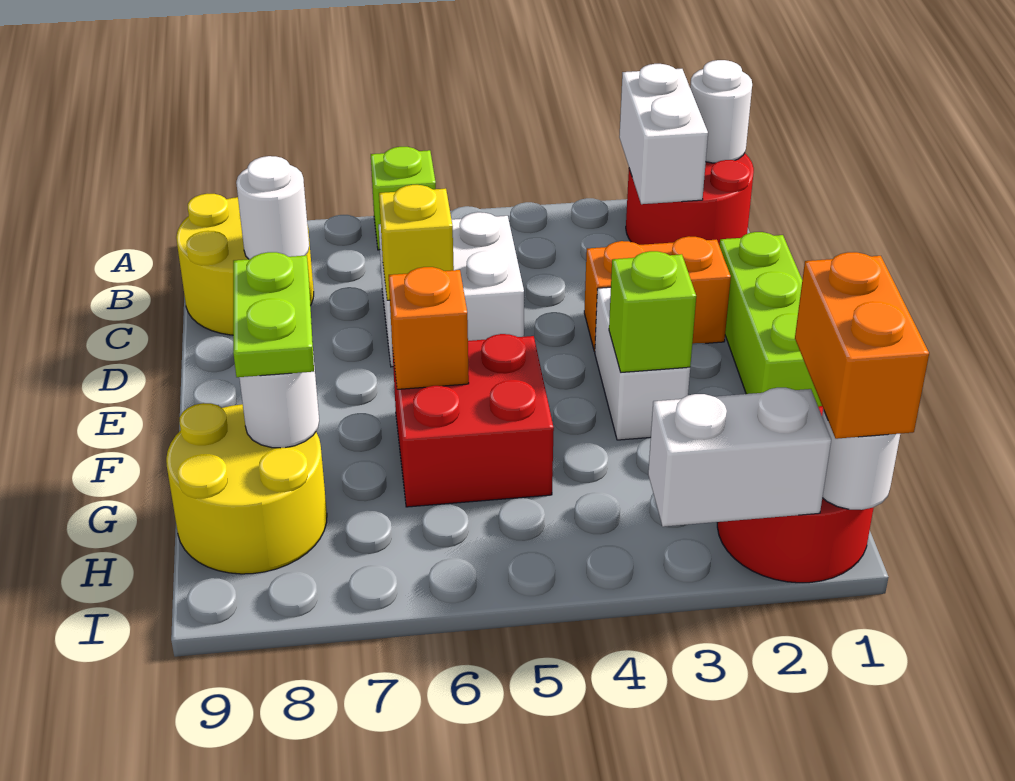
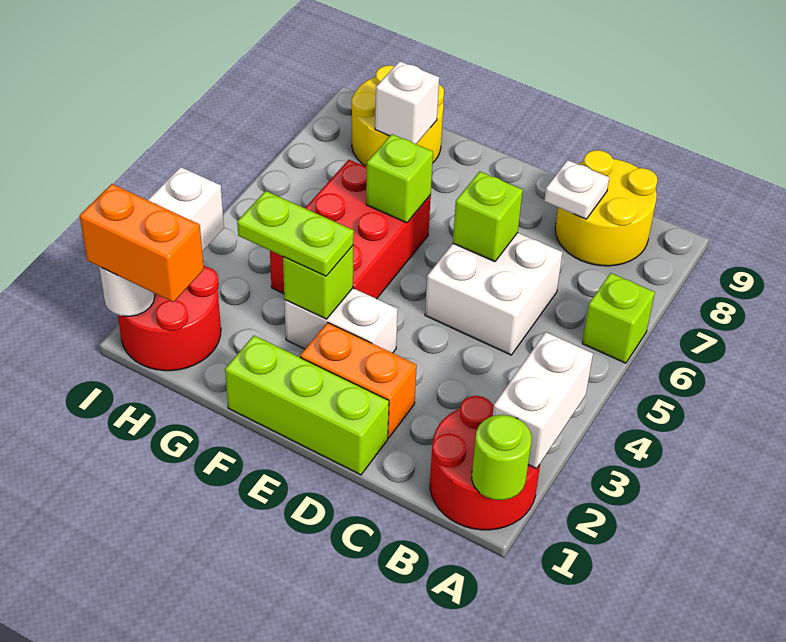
white round brick A1 level 2 -> lime round brick A1 level 2
white brick A2:B2 level 2 -> white brick A2:A3 level 2
white round brick C8 level 2 -> white plate C8 level 2
orange brick D2:D3 level 1 -> orange brick D2:E2 level 1
yellow brick D6 level 2 -> lime brick D6 level 2
red brick F5:G6 level 1 -> red brick F4:G6 level 1
orange brick F6 level 2 -> lime brick F6 level 2
lime plate F8:G8 level 3 -> lime plate F3:G3 level 3
white round brick G8 level 2 -> white brick G8 level 2

